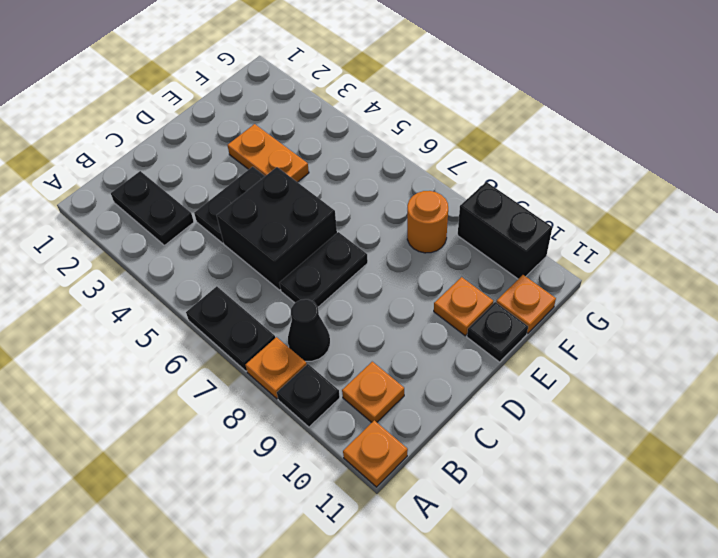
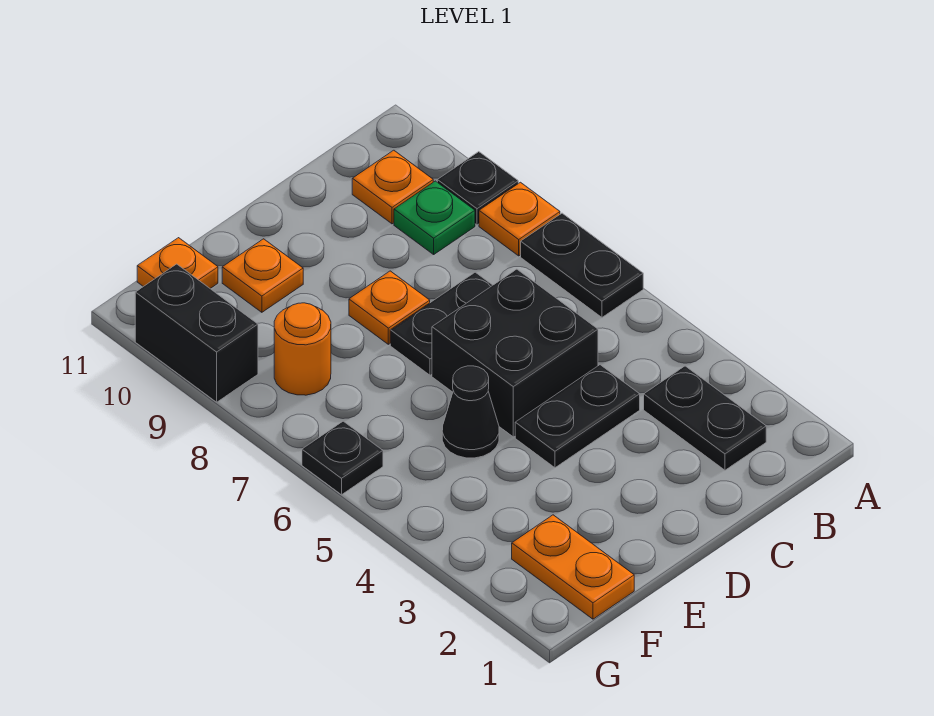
orange plate A11 level 1 -> orange plate D8 level 1
black cone B8 level 1 -> black cone E5 level 1
none -> green plate B9 level 1
orange plate E3:E4 level 1 -> orange plate F1:F2 level 1
black plate E11 level 1 -> black plate G6 level 1

